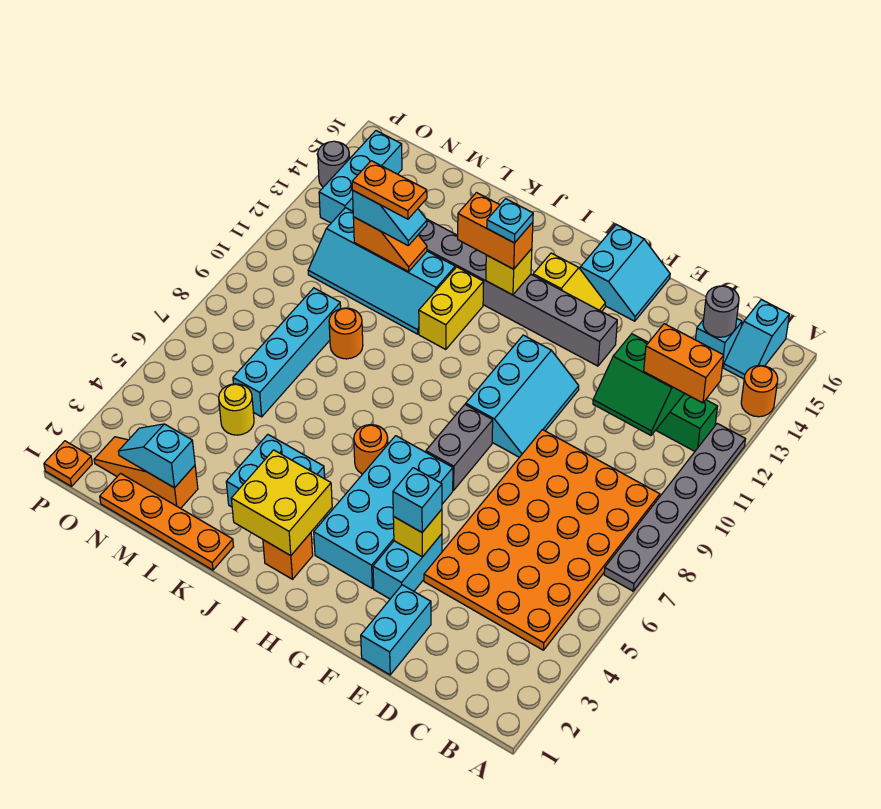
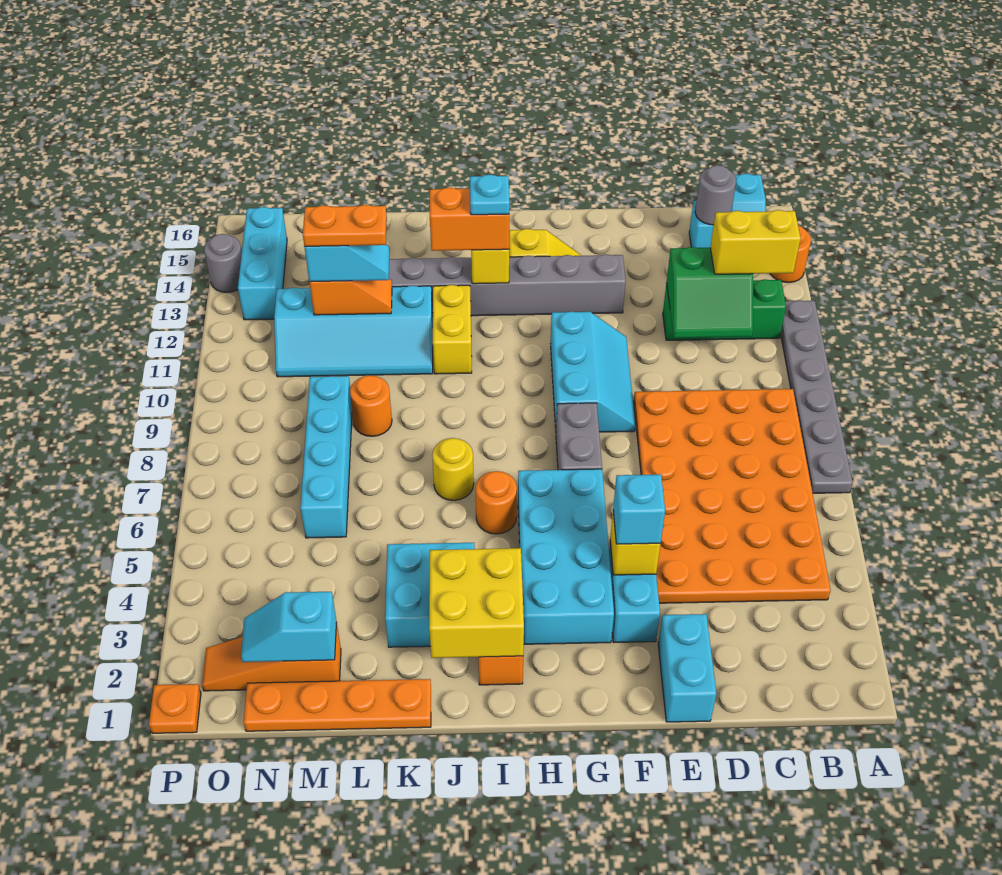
orange brick B12:C12 level 3 -> yellow brick B12:C12 level 3
cyan slope F15:G16 level 1 top G -> none
yellow round brick M5 level 1 -> yellow round brick J7 level 1

